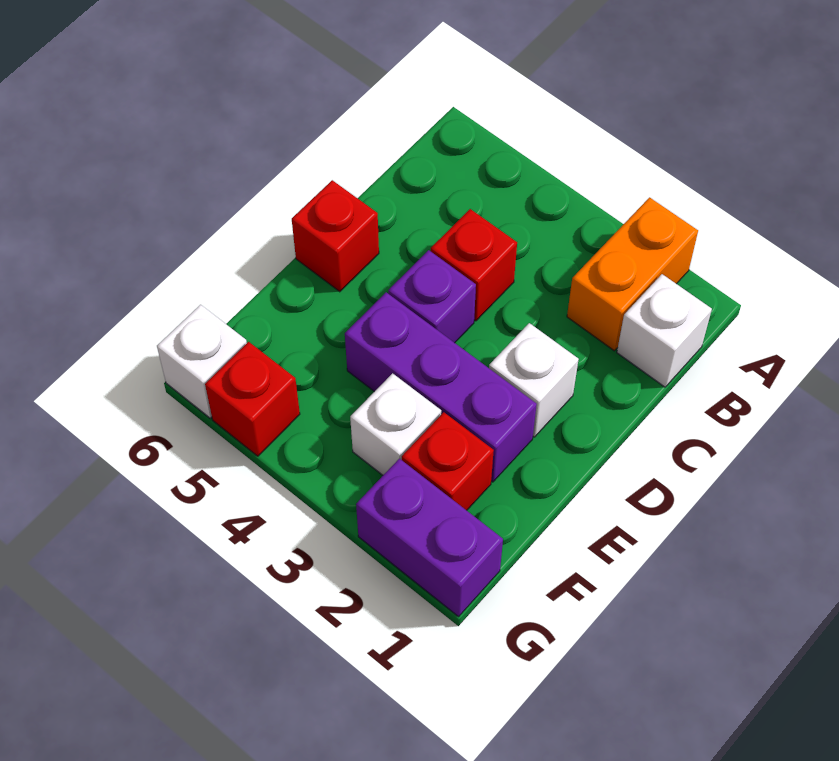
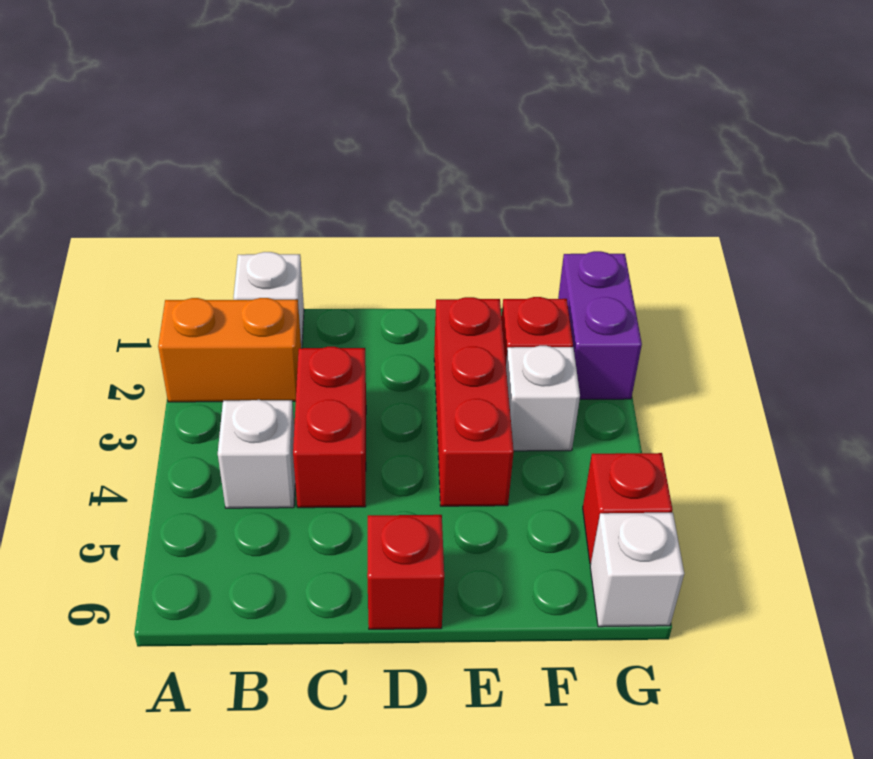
red brick C4 level 1 -> red brick C3:C4 level 1
white brick D2 level 1 -> white brick B4 level 1
purple brick D4 level 1 -> none
purple brick E2:E4 level 1 -> red brick E2:E4 level 1

